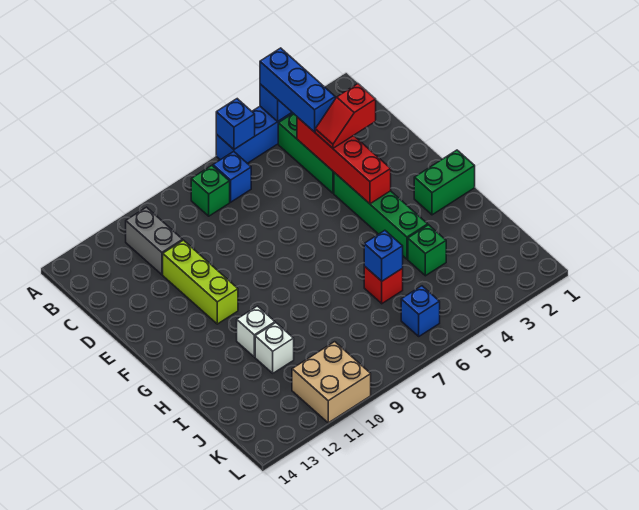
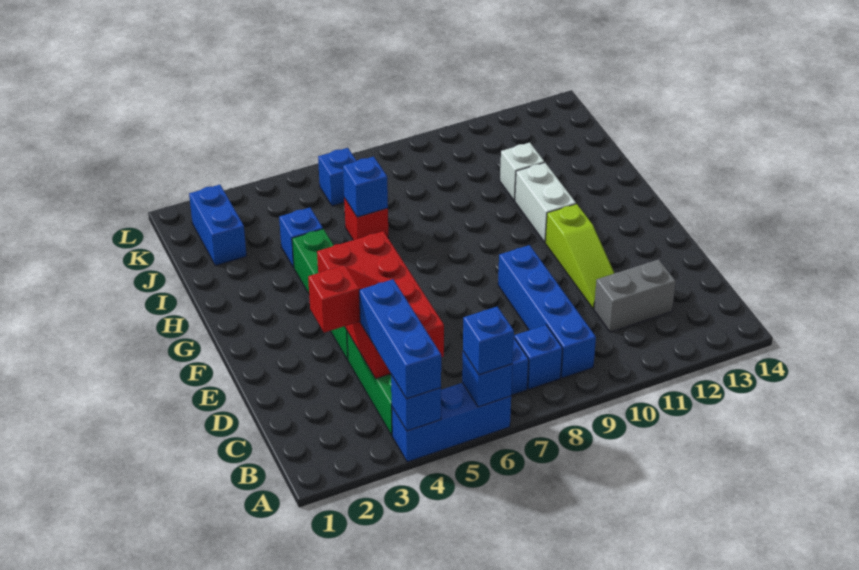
none -> blue brick A6 level 3
green brick B8 level 1 -> blue brick B8 level 1
none -> blue brick B9:E9 level 1
grey brick B11:C11 level 1 -> grey brick C11:C12 level 1
red brick C4:F4 level 2 -> red brick C4:F5 level 2
lime brick D11:F11 level 1 -> lime slope D11:F11 level 1 top F
green brick G1:G2 level 1 -> none
white brick H11 level 1 -> white brick G11:H11 level 1
green brick I4 level 1 -> blue brick I4 level 1
none -> blue brick J2:K2 level 1
tan brick K10:L11 level 1 -> none

